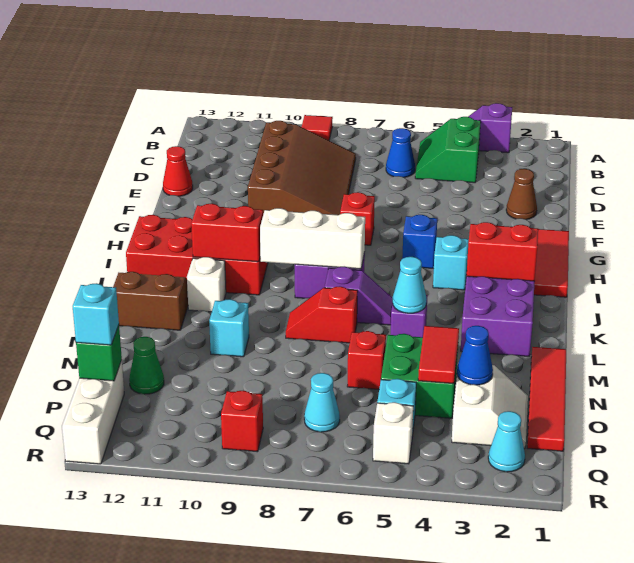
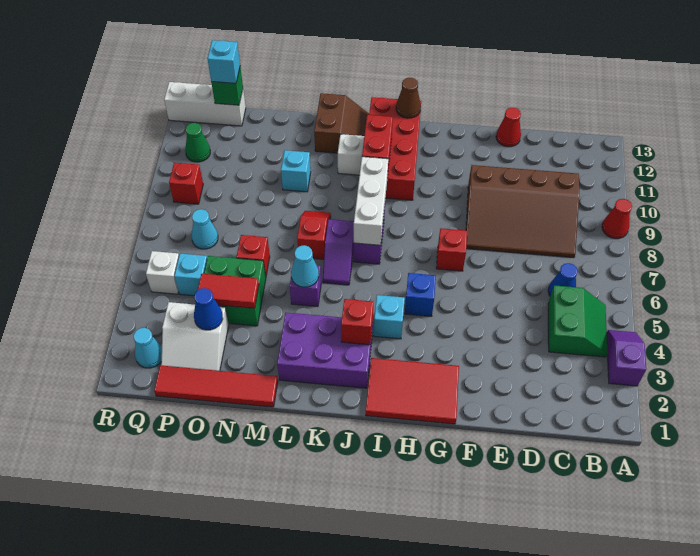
red tile A9 level 1 -> red cone A9 level 1
green slope B4:C5 level 1 top 4 -> green slope B4:C5 level 1 top C
brown cone E2 level 1 -> brown cone I13 level 2
red brick J2:J3 level 2 -> red brick J3 level 2
green cone O12 level 1 -> green cone Q11 level 1

